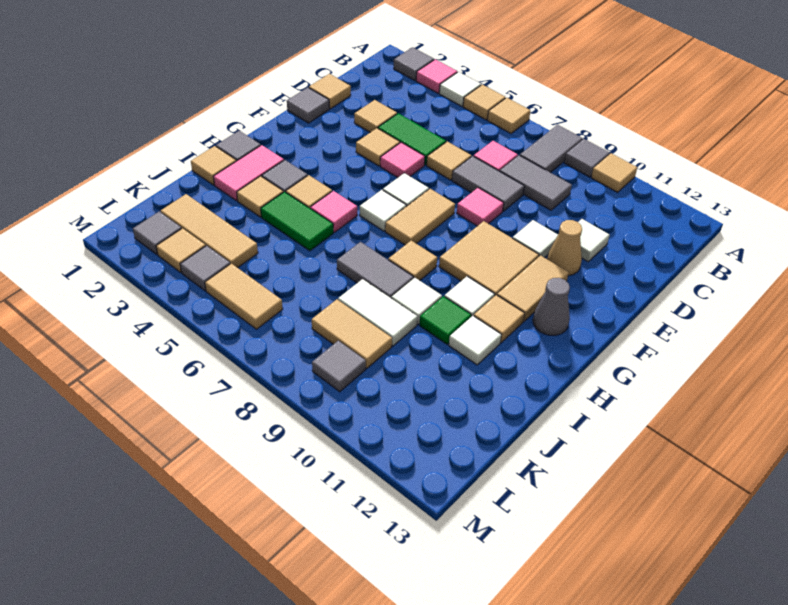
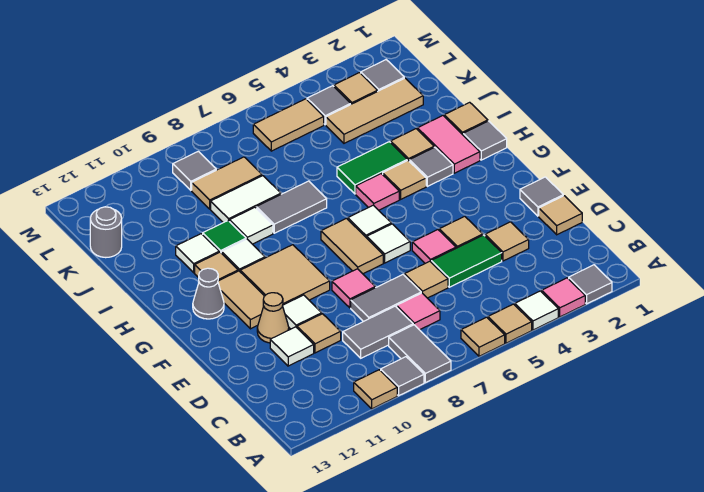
tan tile H8 level 1 -> tan tile D10 level 1
none -> grey round brick K13 level 1

